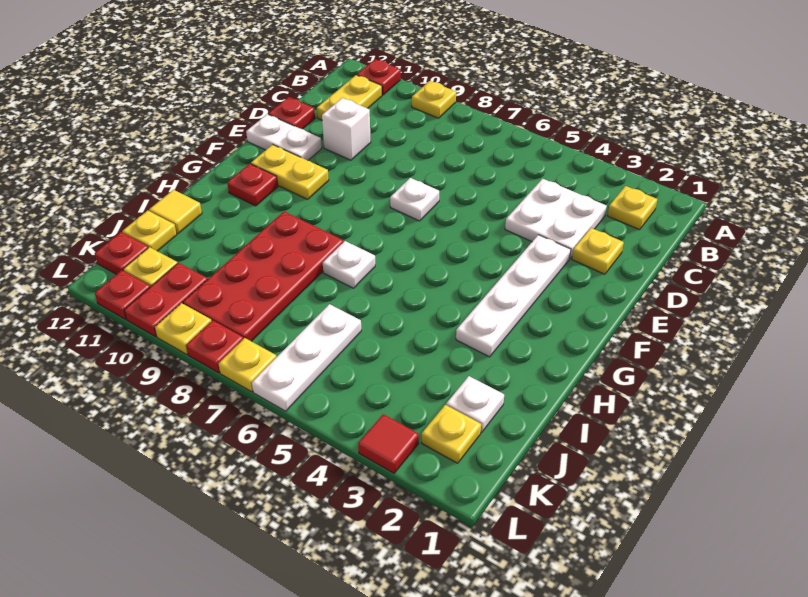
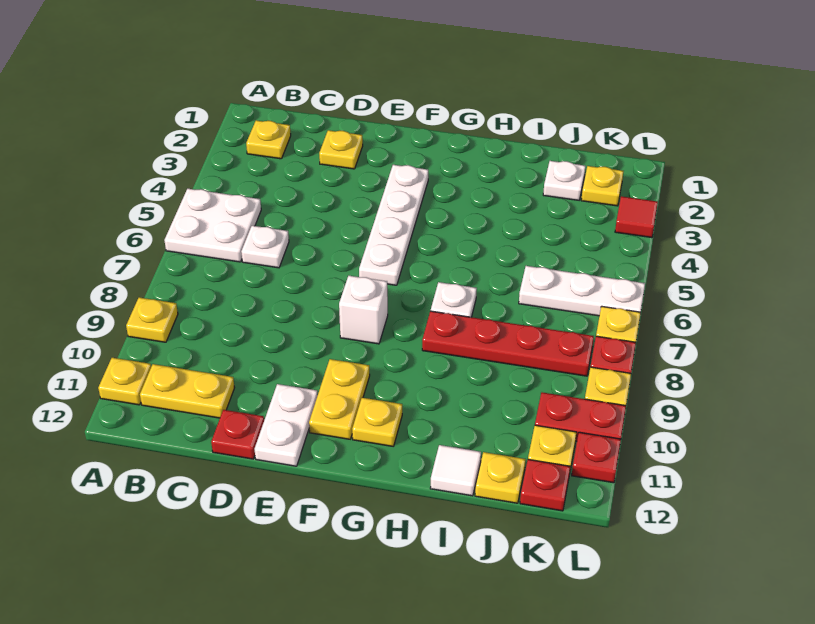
red plate A11 level 1 -> yellow plate A11 level 1
white plate C3:D4 level 1 -> white plate A5:B6 level 1
white brick D10 level 1 -> white brick F8 level 1
white plate E3:H3 level 1 -> white plate F3:F6 level 1
white plate E7 level 1 -> white plate C6 level 1
red plate G11 level 1 -> yellow plate G11 level 1
red plate H8:K9 level 1 -> red plate H8:K8 level 1
yellow tile I12 level 1 -> white tile I12 level 1

